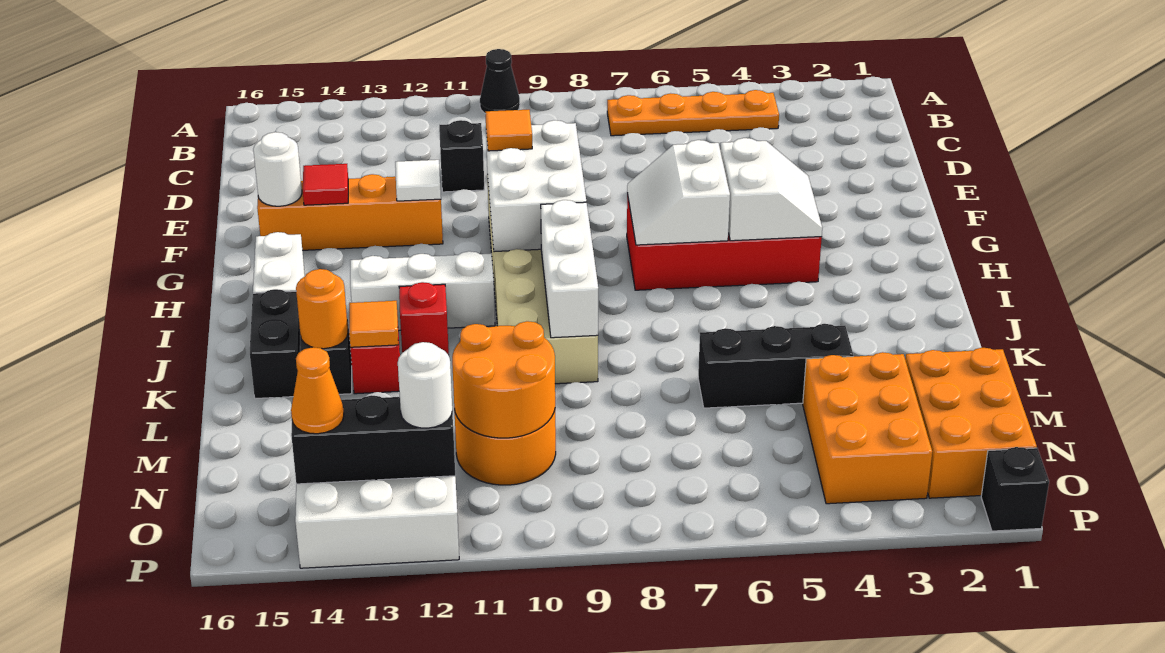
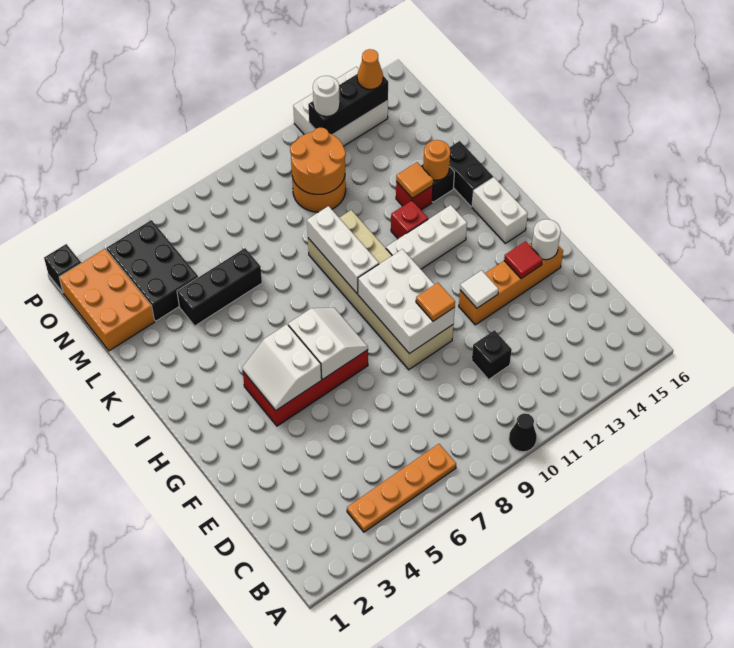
orange brick M3:O4 level 1 -> black brick M3:O4 level 1

